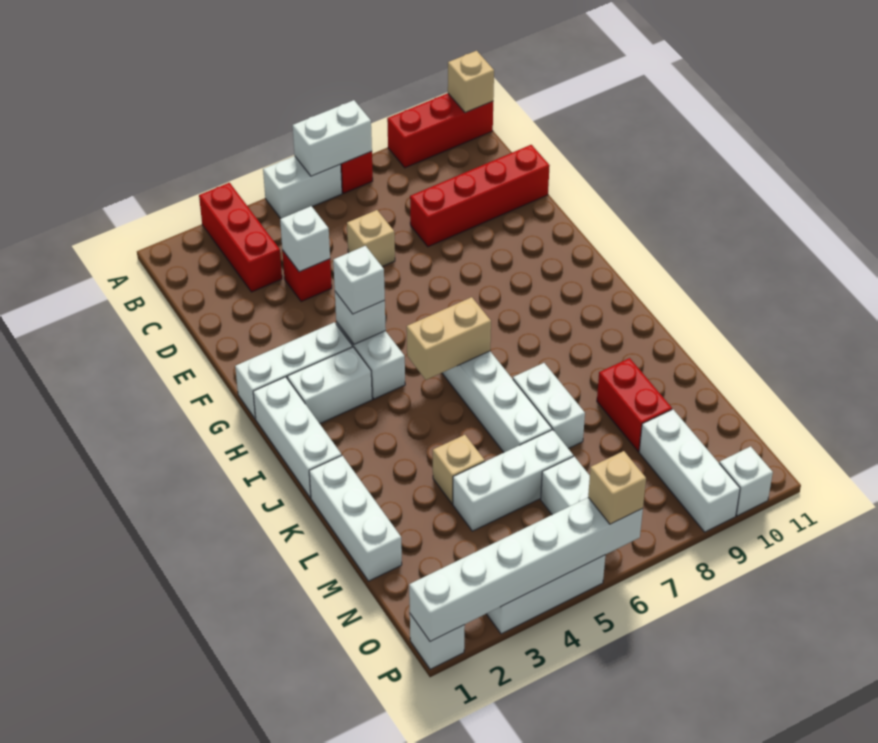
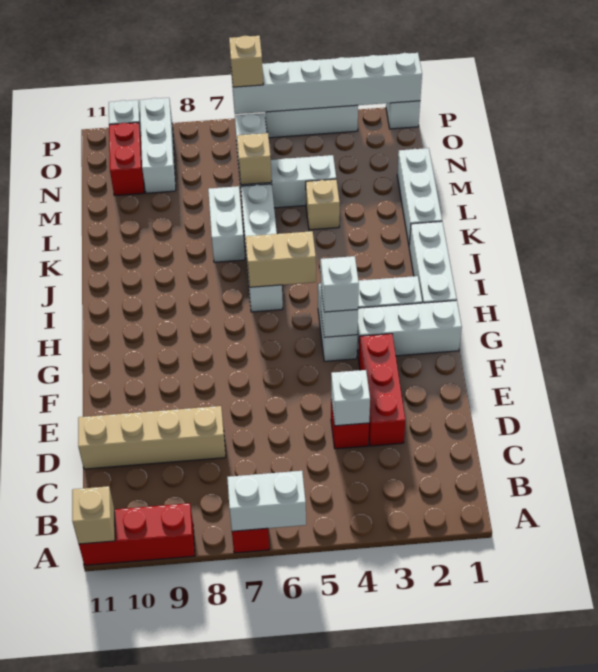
red brick A3:C3 level 1 -> red brick D3:F3 level 1
white brick A5:A6 level 1 -> none
tan brick D6 level 1 -> tan brick M6 level 2
red brick D8:D11 level 1 -> tan brick D8:D11 level 1
red brick L9:M9 level 1 -> red brick N10:O10 level 1

